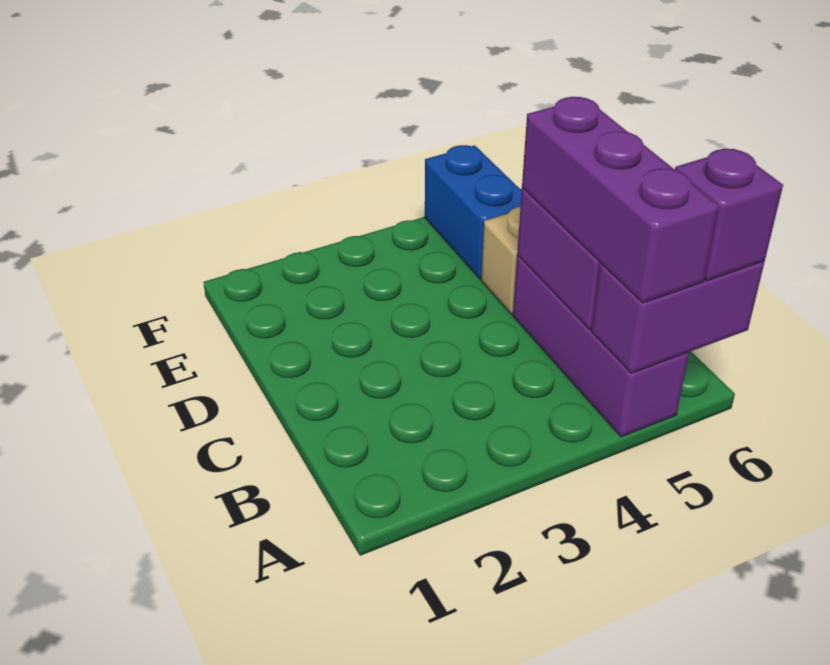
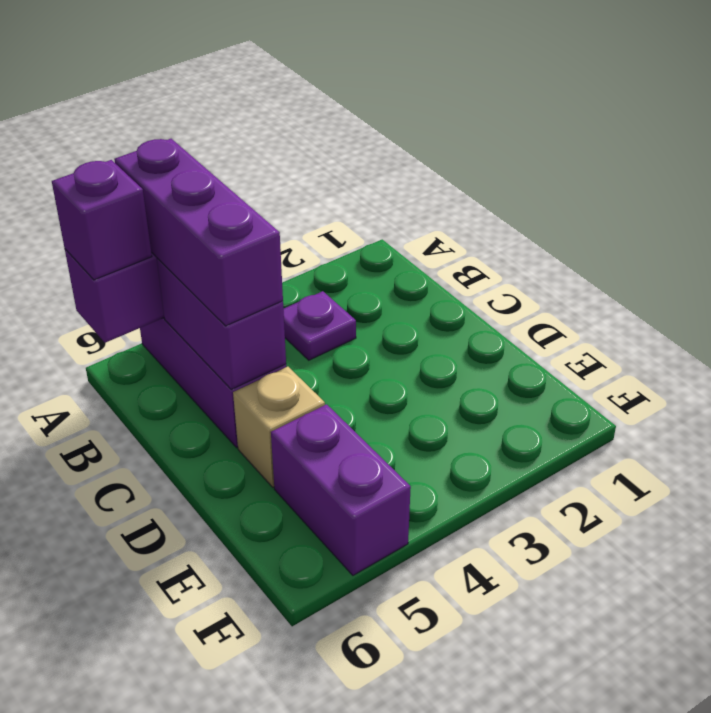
none -> purple plate B3 level 1
blue brick E5:F5 level 1 -> purple brick E5:F5 level 1

